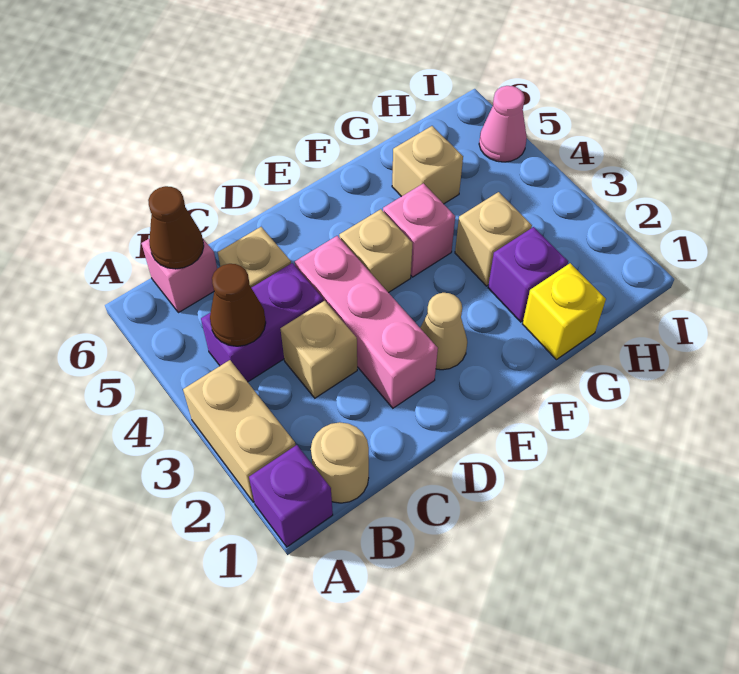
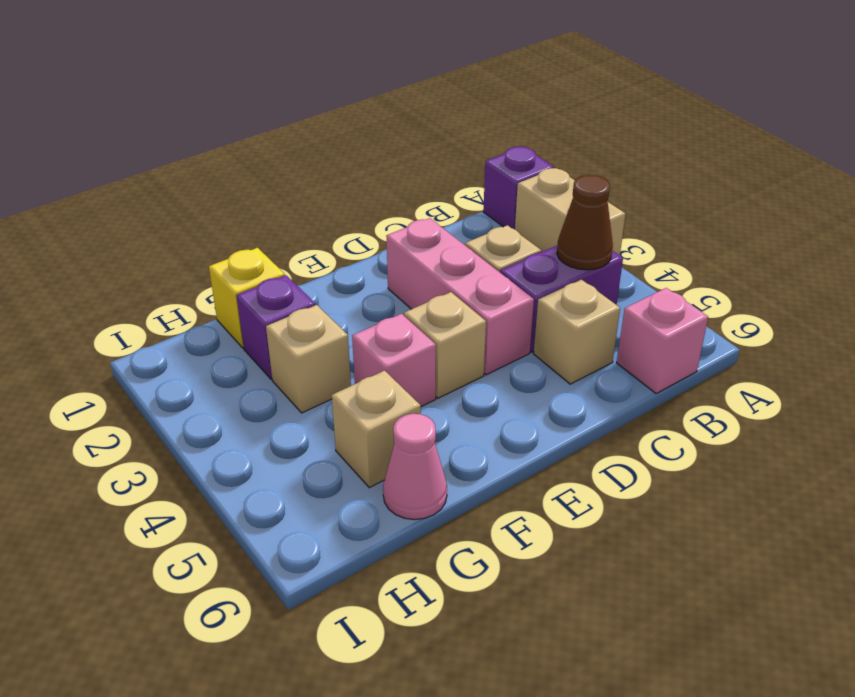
tan round brick B1 level 1 -> none
brown cone B6 level 2 -> none
tan cone E2 level 1 -> none
pink cone I5 level 1 -> pink cone G6 level 1

